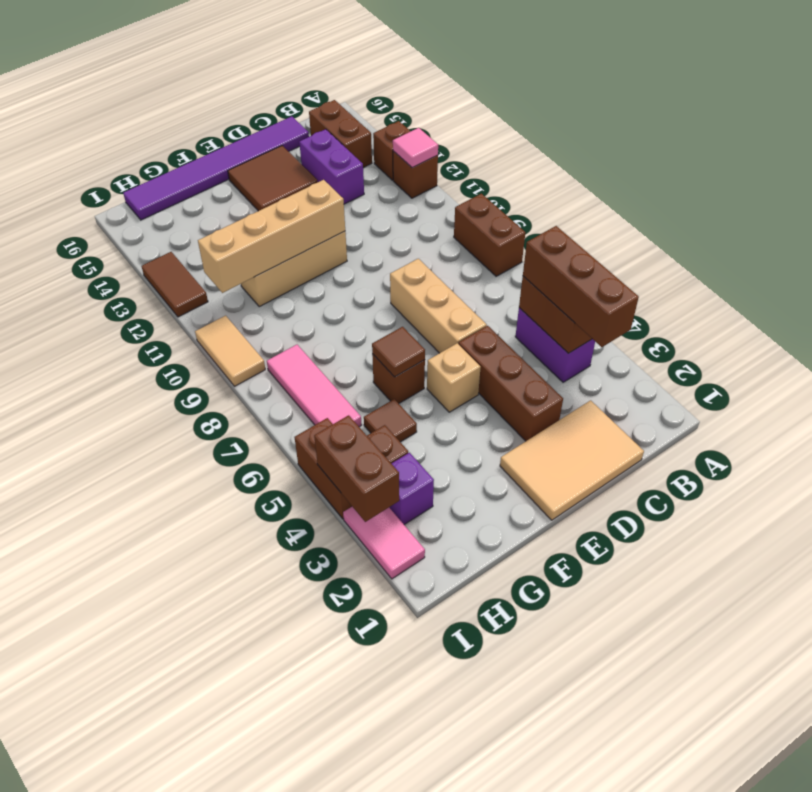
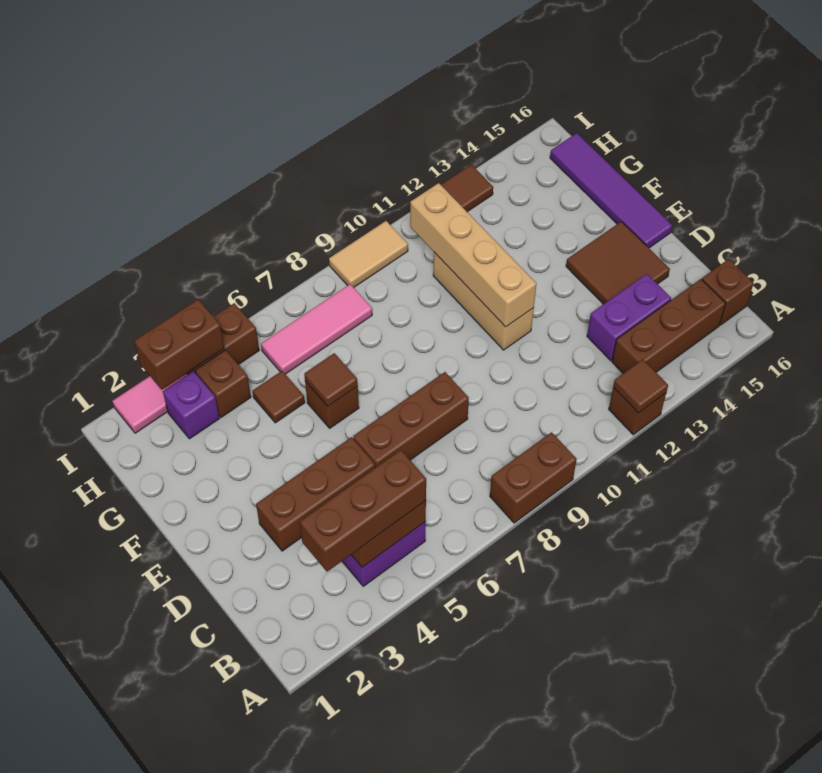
pink tile A12 level 2 -> brown tile A12 level 2
brown brick A13 level 1 -> brown brick B16 level 1
brown brick B14:B15 level 1 -> brown brick B13:B15 level 1
tan tile C1:E2 level 1 -> none
purple tile C16:H16 level 1 -> purple tile E16:H16 level 1
tan brick D6:D8 level 1 -> brown brick D6:D8 level 1
tan brick E5 level 1 -> none

